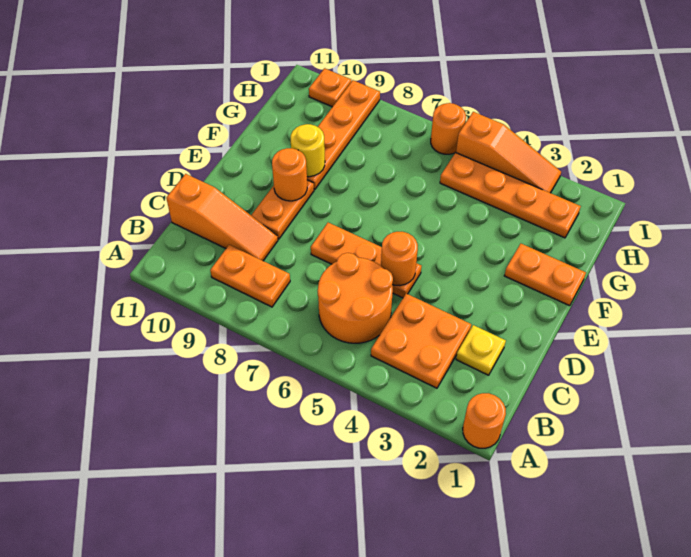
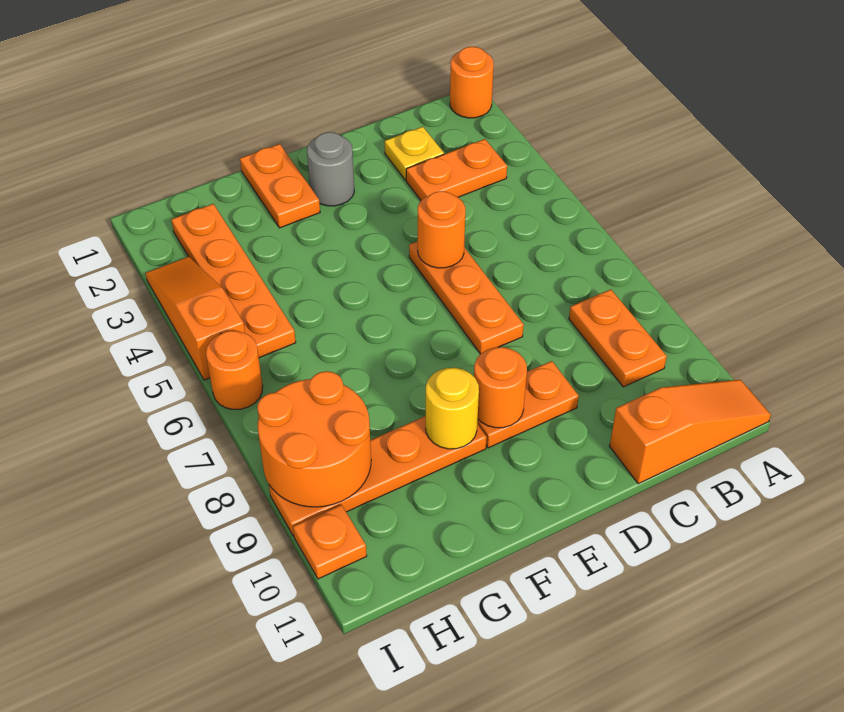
orange plate B3:C4 level 1 -> orange plate B3:C3 level 1
orange round brick B5:C6 level 1 -> orange round brick H8:I9 level 2
orange slope C9:C11 level 1 top 11 -> orange slope A11:C11 level 1 top C
none -> grey round brick E2 level 1

